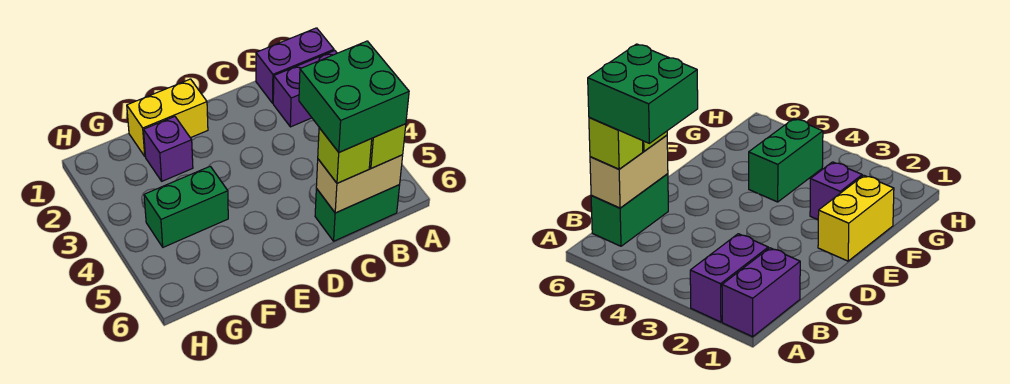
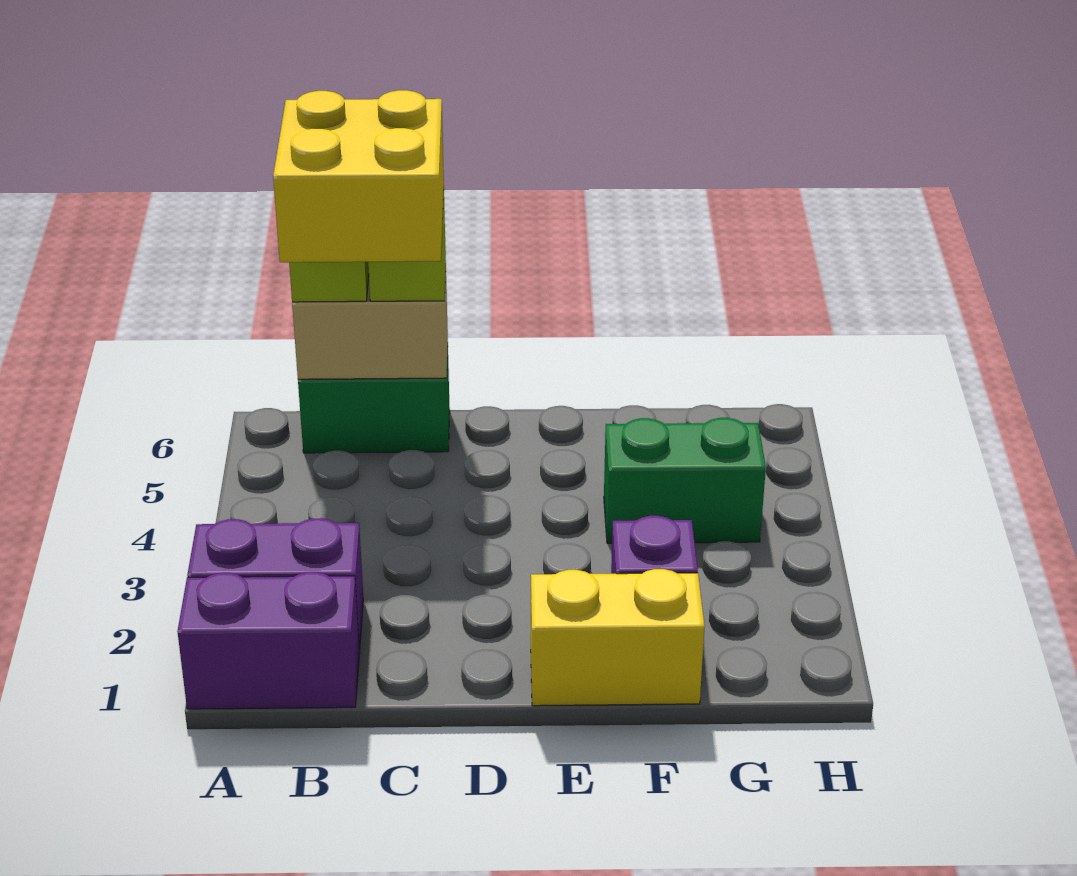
green brick B5:C6 level 4 -> yellow brick B5:C6 level 4

